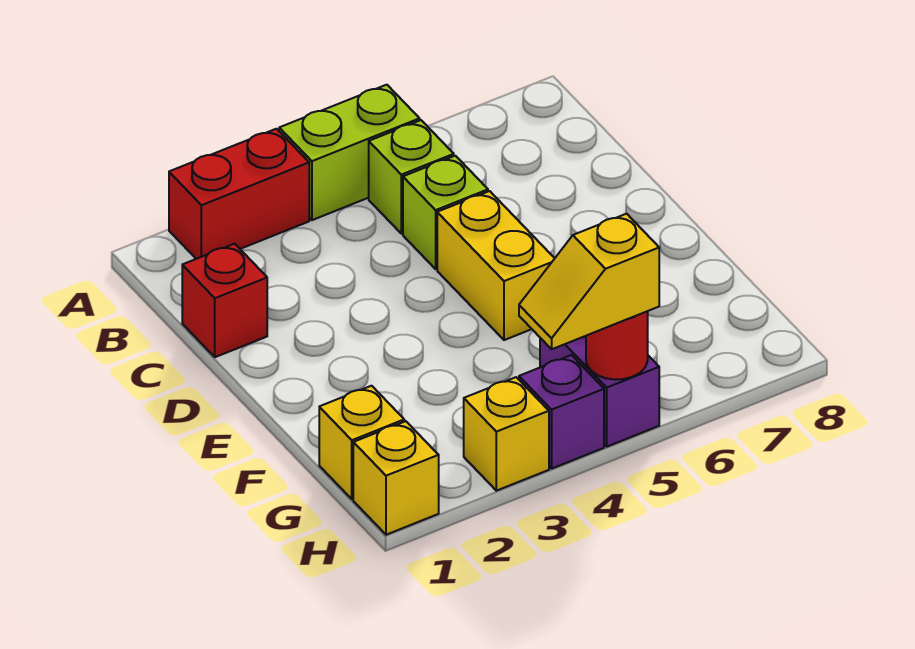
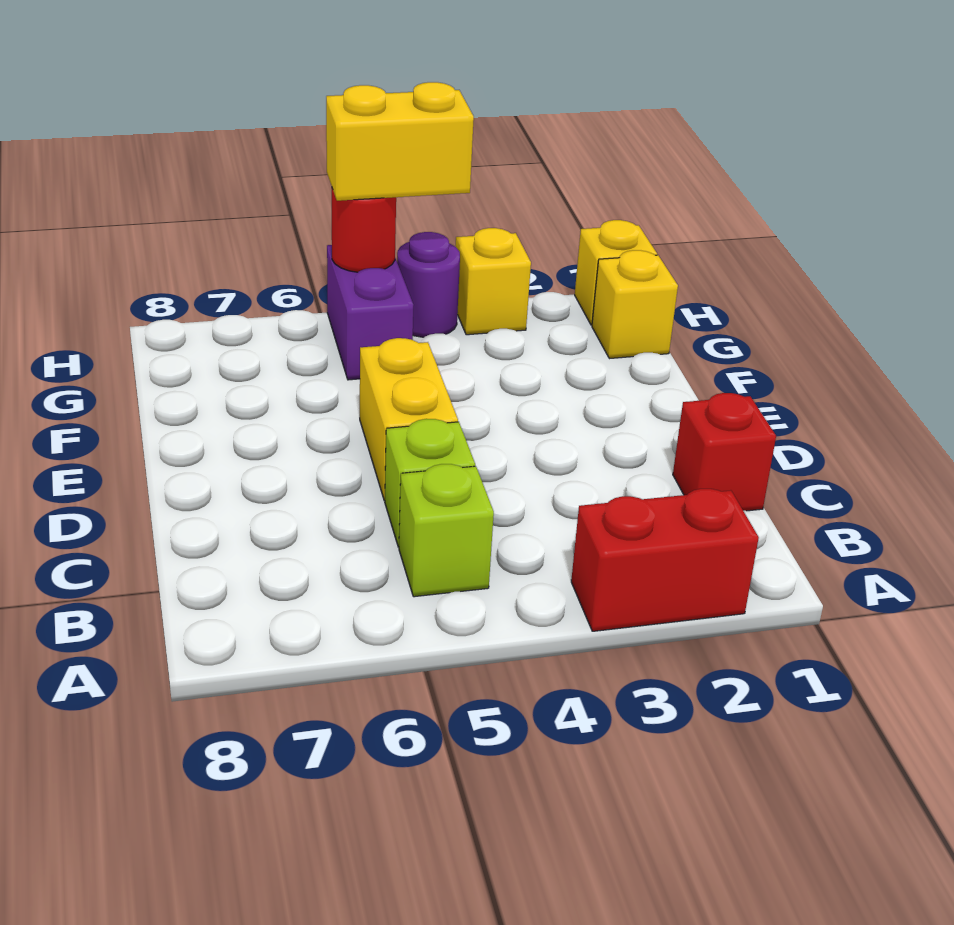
lime brick A4:A5 level 1 -> none
purple brick H4 level 1 -> purple round brick H4 level 1
yellow slope H4:H5 level 3 top 5 -> yellow brick H4:H5 level 3

